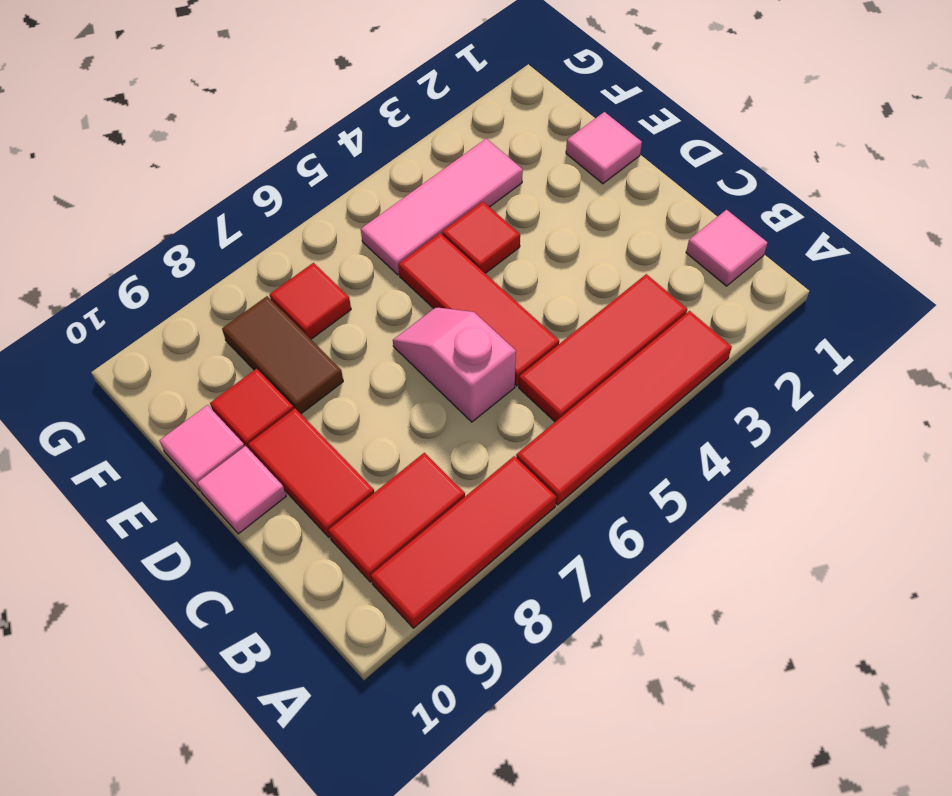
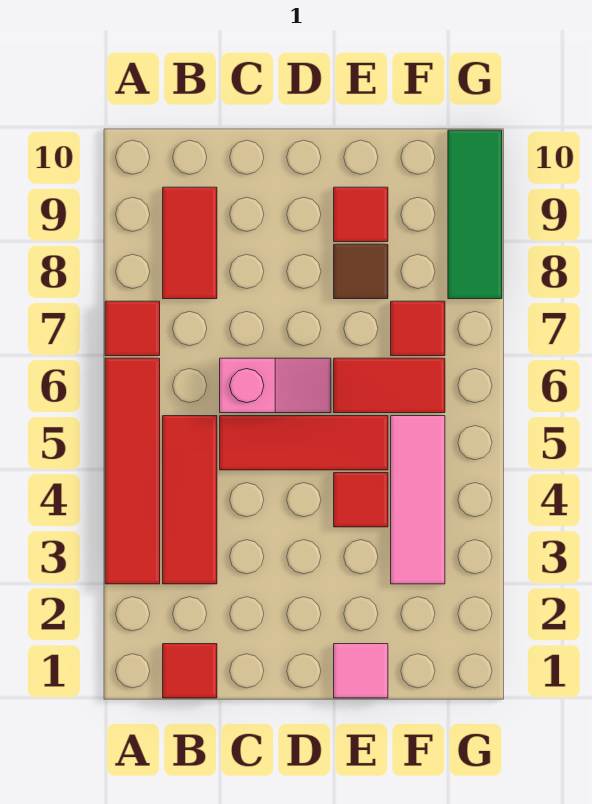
red tile A7:A9 level 1 -> red tile A7 level 1
pink tile B1 level 1 -> red tile B1 level 1
red tile C9:D9 level 1 -> red tile E6:F6 level 1
pink tile D10 level 1 -> none
brown tile E8:F8 level 1 -> brown tile E8 level 1
pink tile E10 level 1 -> none
none -> green tile G8:G10 level 1

